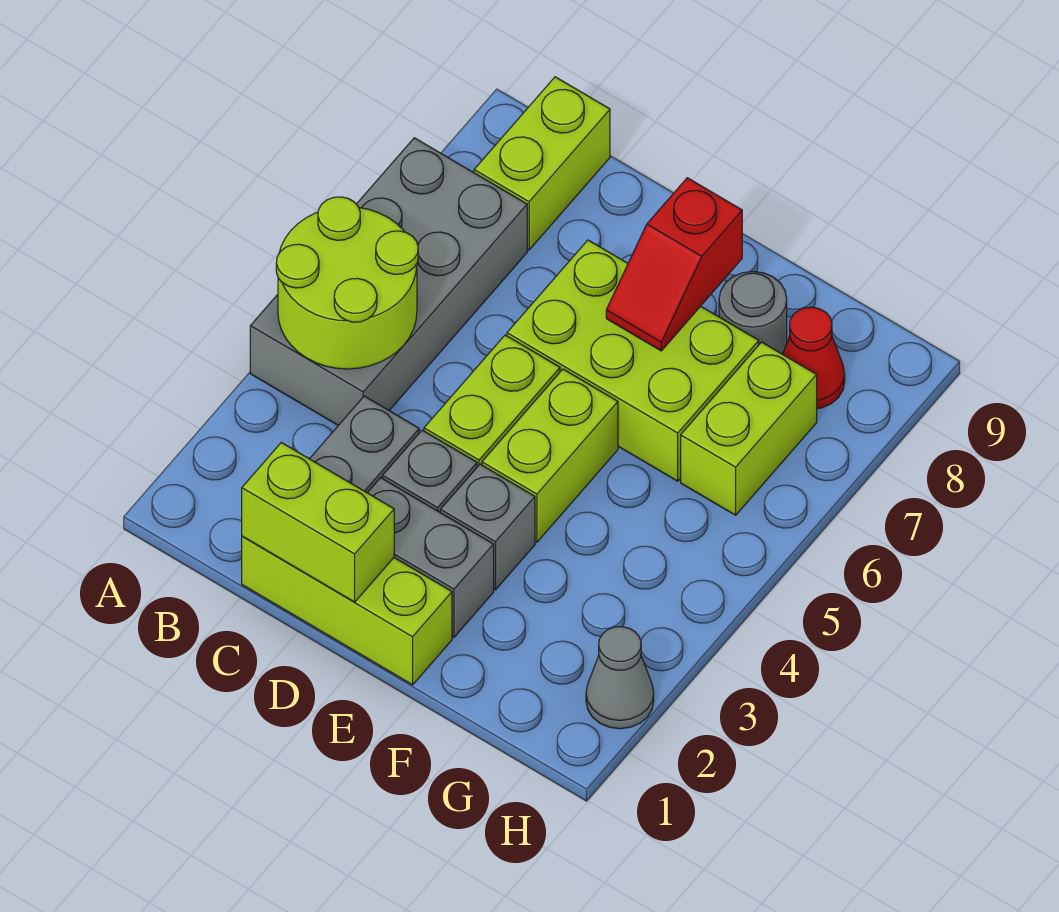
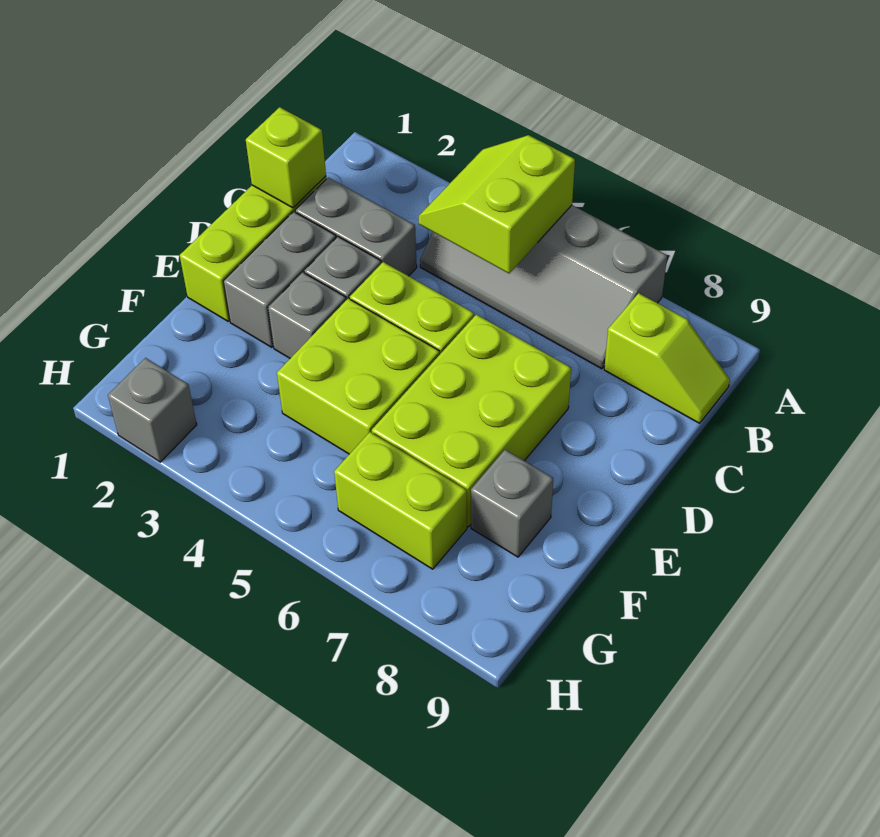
grey brick A4:B7 level 1 -> grey slope A4:B7 level 1 top A
lime round brick A4:B5 level 2 -> lime slope A4:B5 level 2 top 5
lime brick B8:B9 level 1 -> lime slope B8:B9 level 1 top 8
lime brick C1:D1 level 2 -> lime brick C1 level 2
lime brick E4:E5 level 1 -> lime brick E4:F5 level 1
red slope E7:E8 level 2 top 8 -> none
grey round brick F8 level 1 -> grey brick F8 level 1
red cone G8 level 1 -> none
grey cone H2 level 1 -> grey brick H2 level 1

